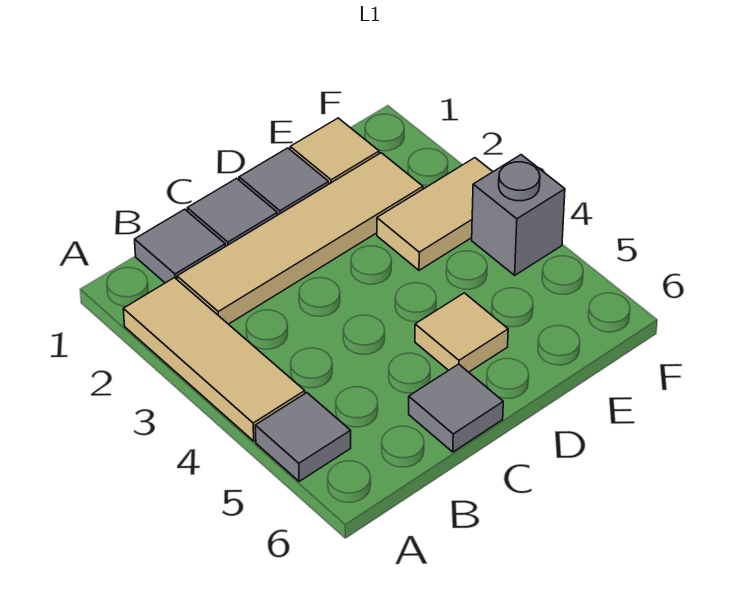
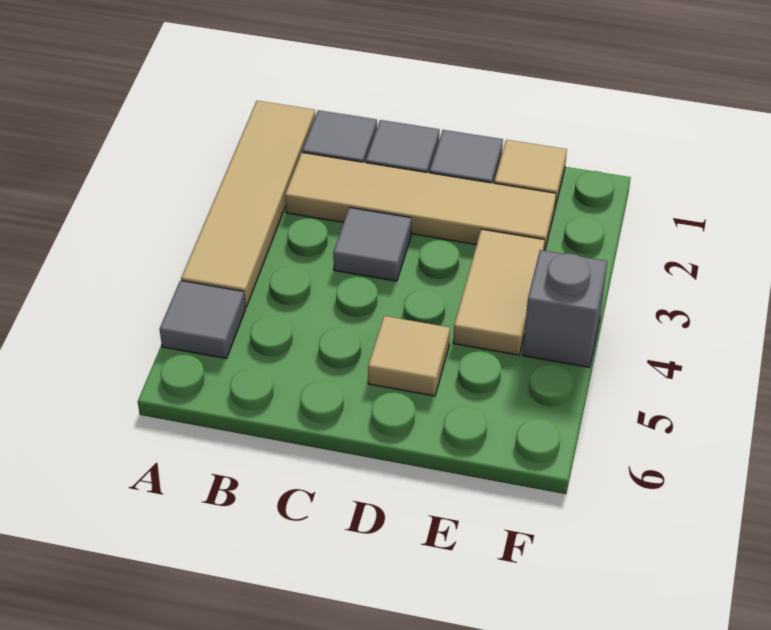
tan tile A2:A4 level 1 -> tan tile A1:A4 level 1
grey tile C6 level 1 -> grey tile C3 level 1
tan tile E3:F3 level 1 -> tan tile E3:E4 level 1

